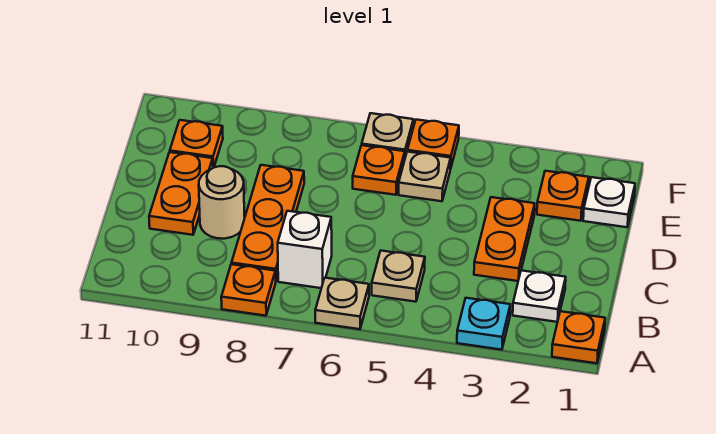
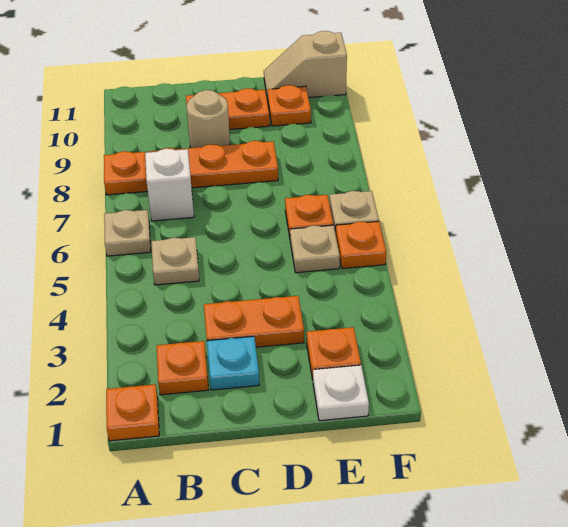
cyan plate A3 level 1 -> cyan plate C2 level 1
white plate B2 level 1 -> orange plate B2 level 1
none -> tan slope E11:F11 level 1 top F

